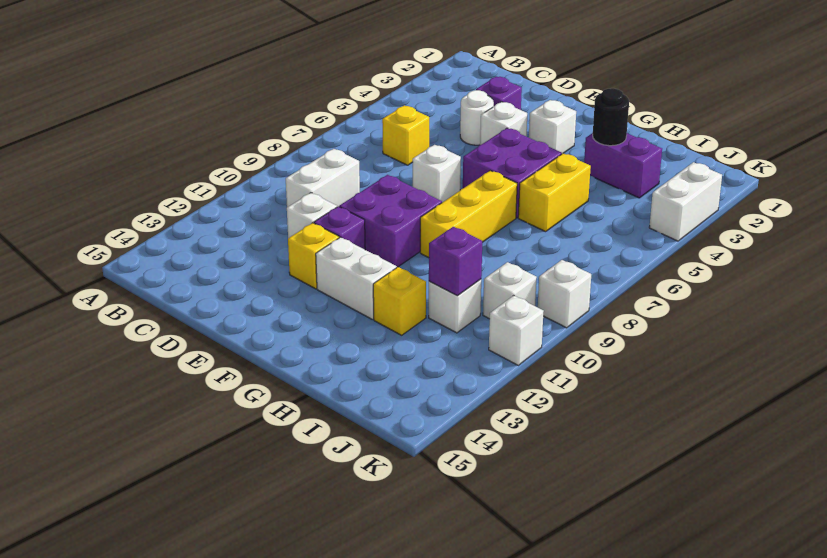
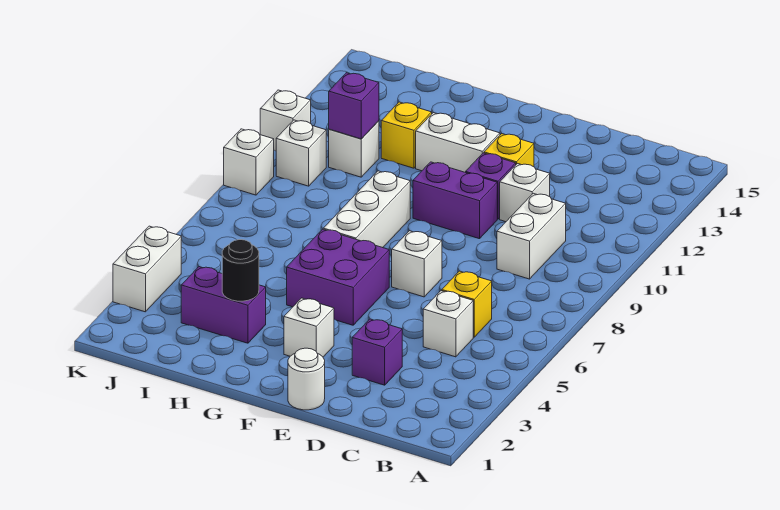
white round brick D4 level 1 -> white round brick E1 level 1
white brick E4 level 1 -> white brick C5 level 1
purple brick E9:F10 level 1 -> purple brick E10:F10 level 1
yellow brick G7:G9 level 1 -> white brick G7:G9 level 1
yellow brick H5:H6 level 1 -> none

